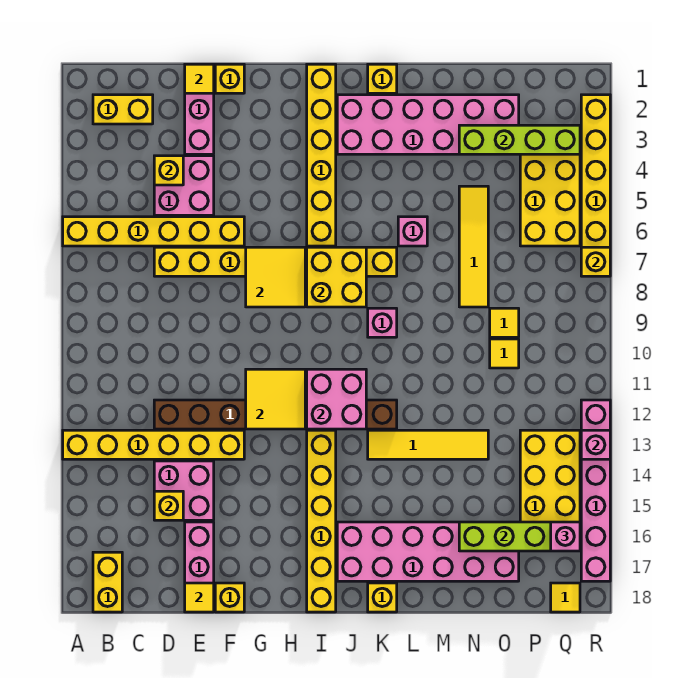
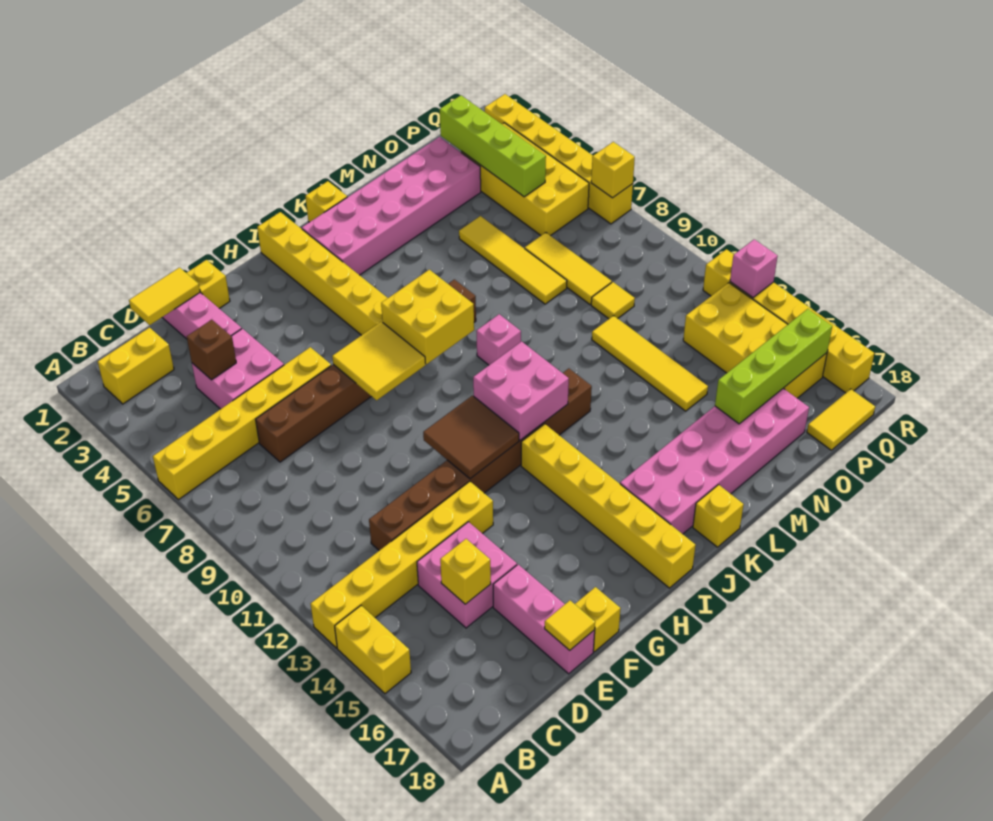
yellow brick B17:B18 level 1 -> yellow brick A14:A15 level 1
yellow brick D4 level 2 -> brown brick D4 level 2
yellow brick D7:K7 level 1 -> brown brick D7:K7 level 1
yellow tile E1 level 2 -> yellow tile D1:E1 level 2
yellow tile G11:H12 level 2 -> brown tile G11:H12 level 2
yellow tile K13:N13 level 1 -> yellow tile N11:N14 level 1
pink brick L6 level 1 -> none
lime brick N3:Q3 level 2 -> lime brick P2:P5 level 2
yellow tile O9 level 1 -> yellow tile O7:O9 level 1
pink brick Q16 level 3 -> none
yellow tile Q18 level 1 -> yellow tile P18:Q18 level 1
pink brick R12:R17 level 1 -> yellow brick R12:R17 level 1

